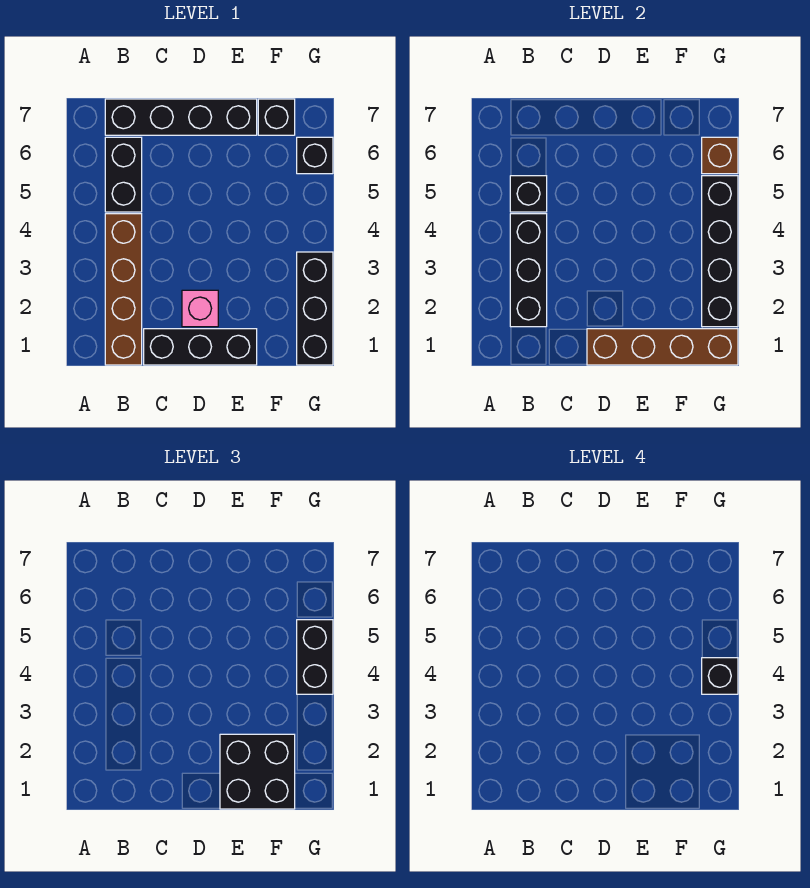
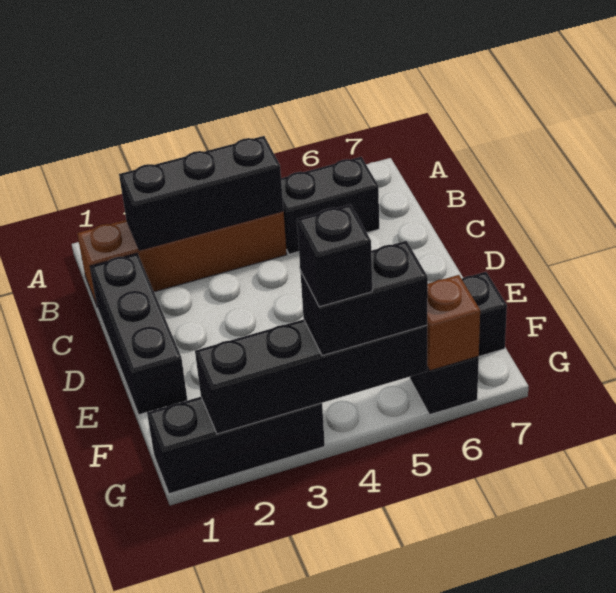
black brick B5 level 2 -> none
black brick B7:E7 level 1 -> none
brown brick D1:G1 level 2 -> none
pink brick D2 level 1 -> none
black brick E1:F2 level 3 -> none

